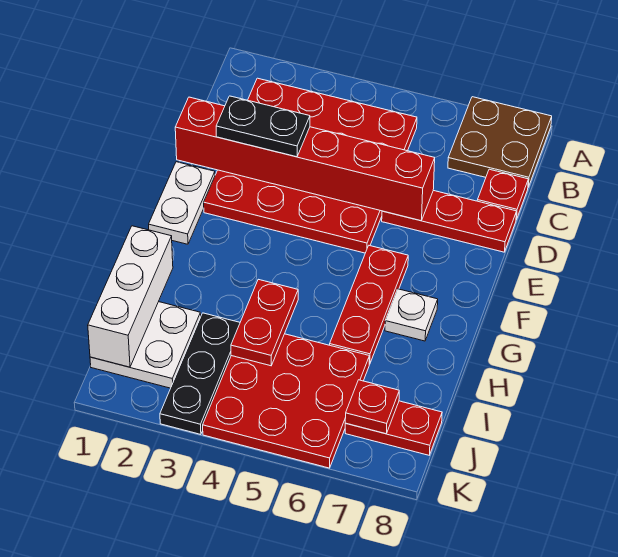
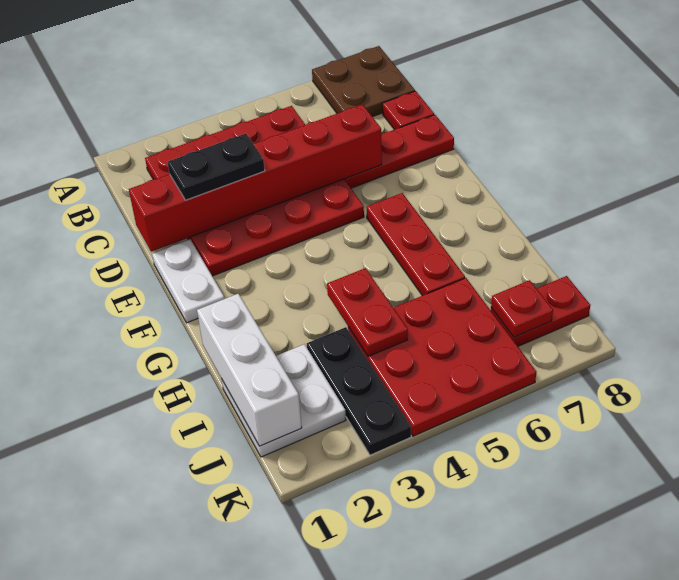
white plate G7 level 1 -> none

